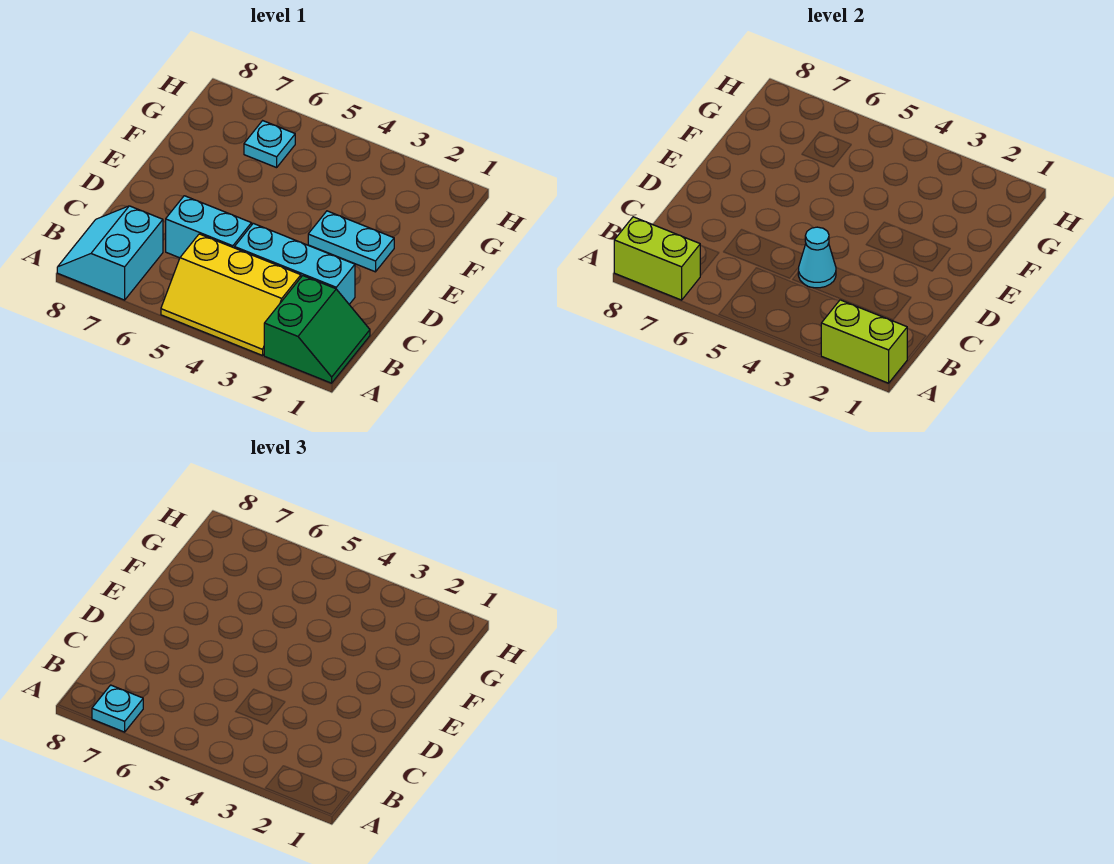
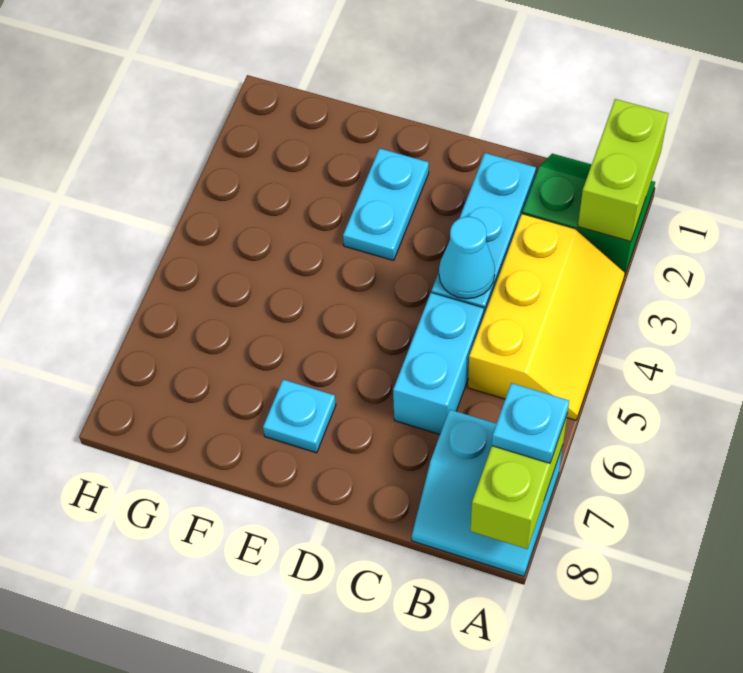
cyan plate G6 level 1 -> cyan plate E7 level 1

